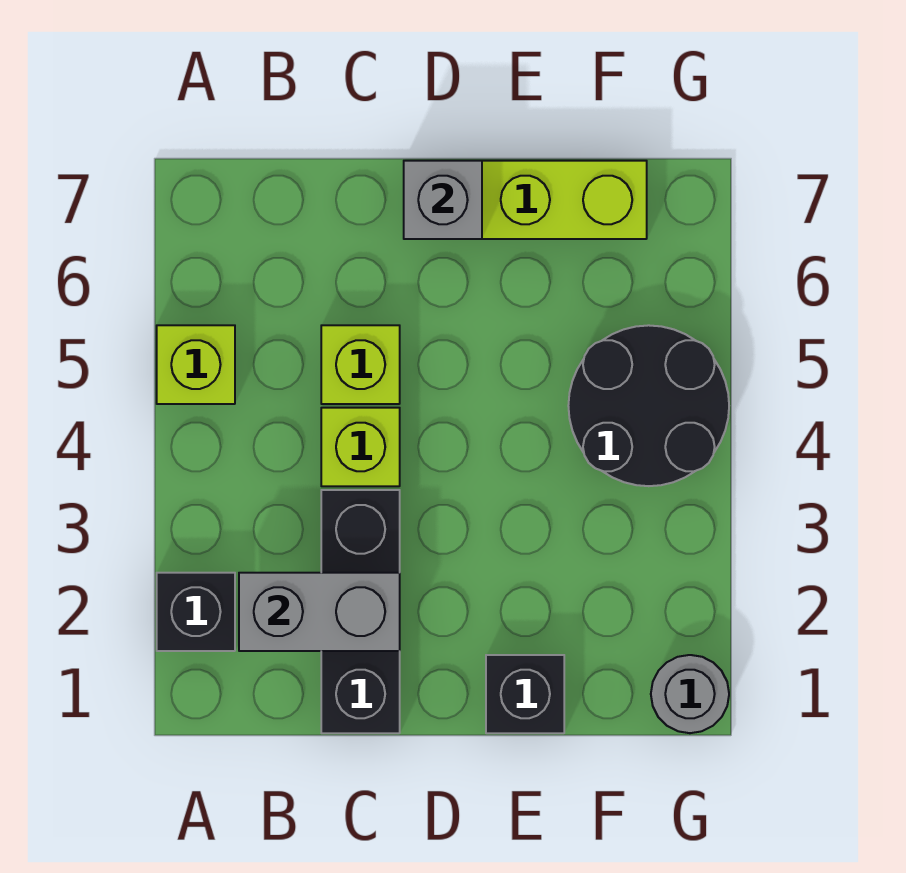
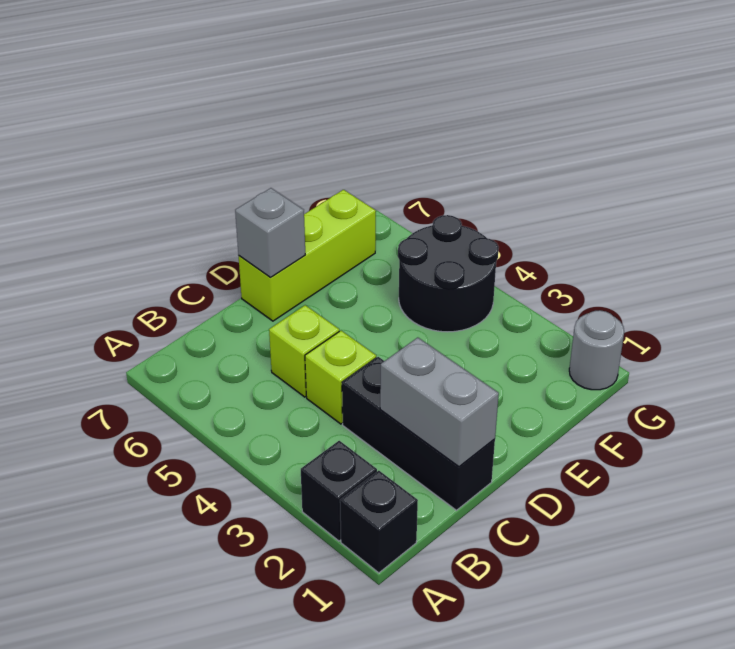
lime brick A5 level 1 -> none
grey brick B2:C2 level 2 -> grey brick C1:C2 level 2
black brick E1 level 1 -> black brick A1 level 1

